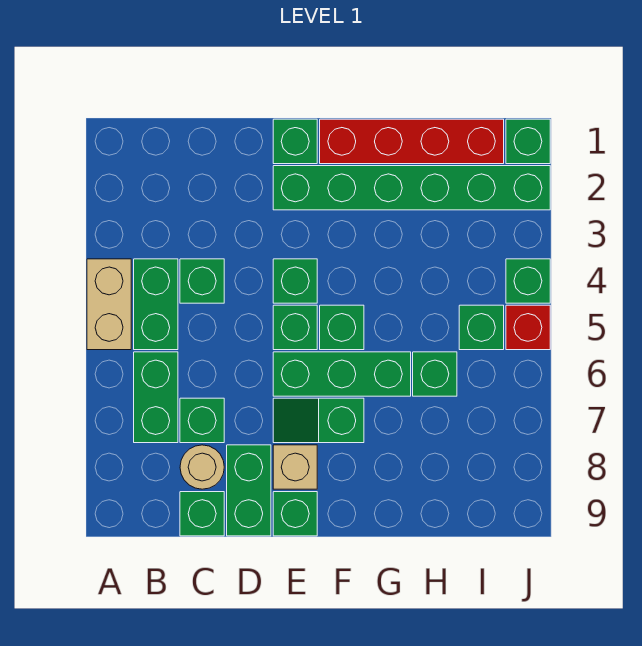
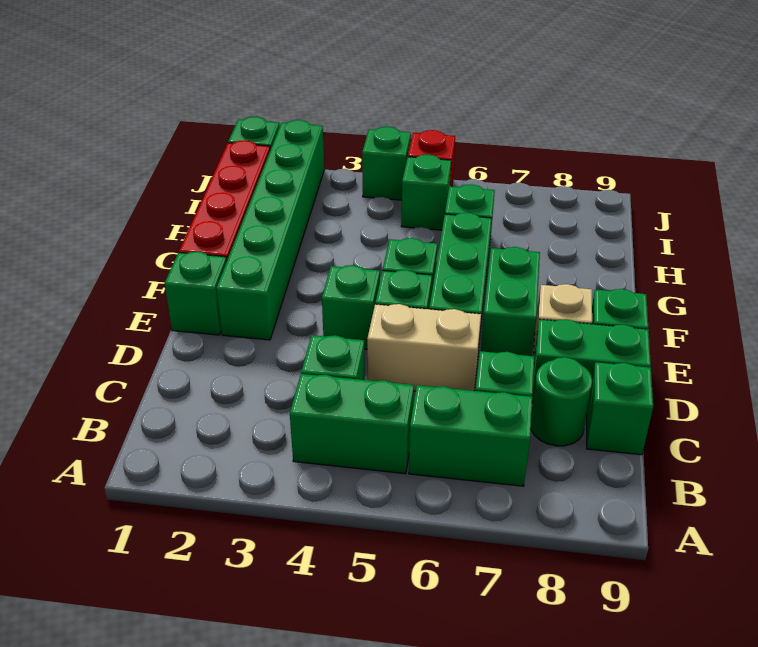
tan brick A4:A5 level 1 -> tan brick D5:D6 level 1
tan round brick C8 level 1 -> green round brick C8 level 1
green slope E7:F7 level 1 top F -> green brick E7:F7 level 1

